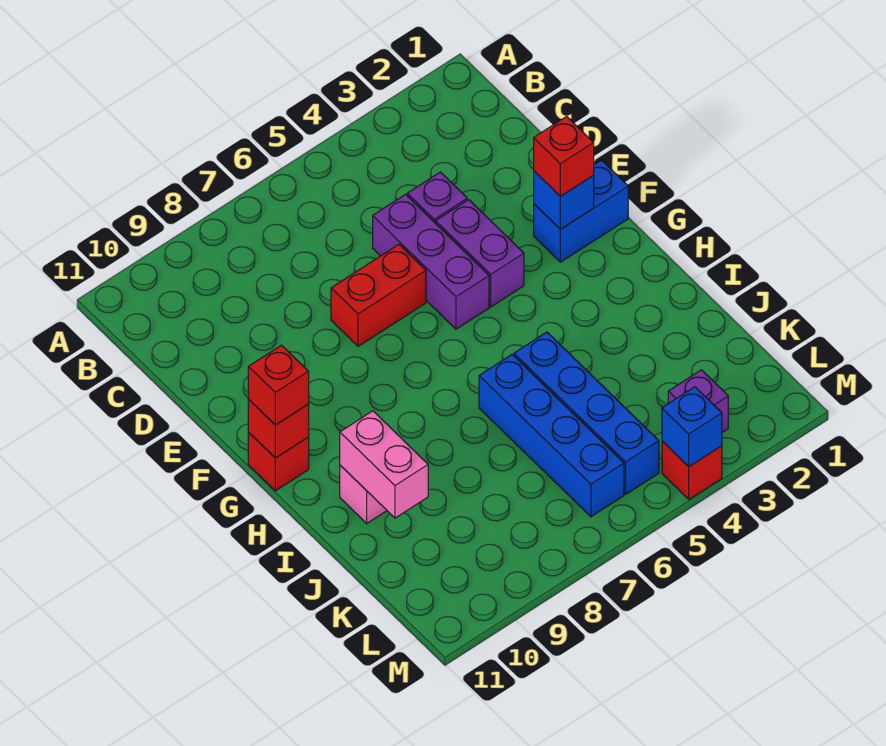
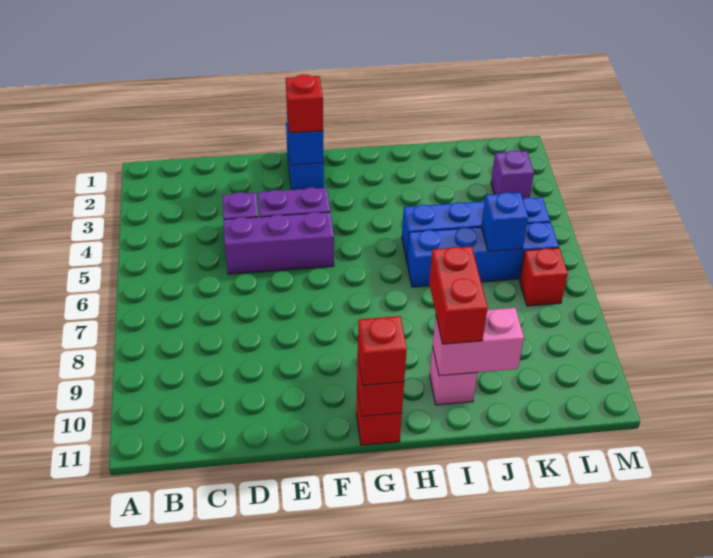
red brick E6:E7 level 1 -> red brick I9:I10 level 3
red brick M4 level 1 -> red brick L7 level 1
blue brick M4 level 2 -> blue brick K6 level 2

